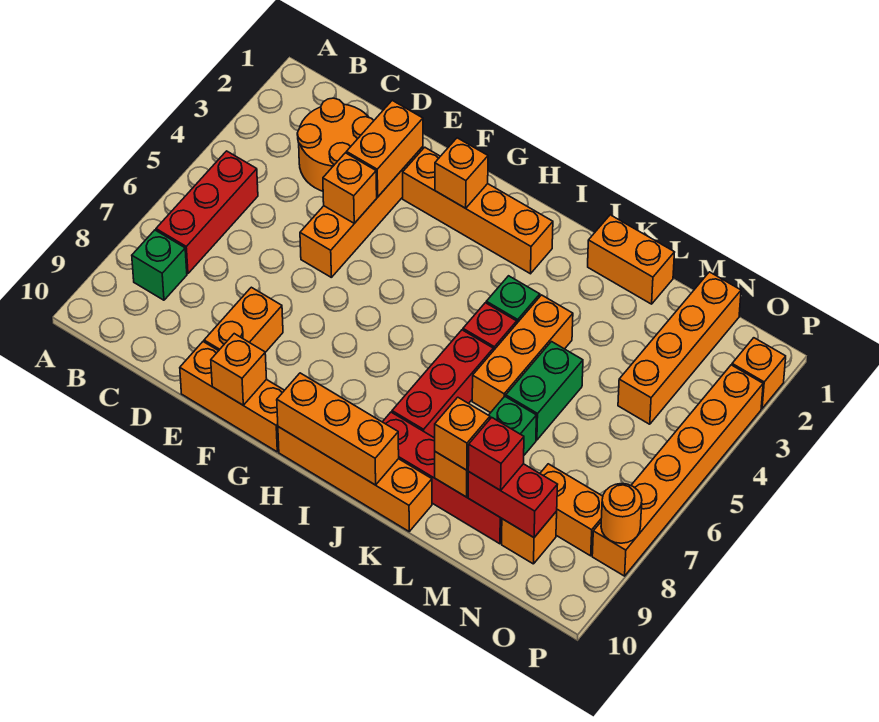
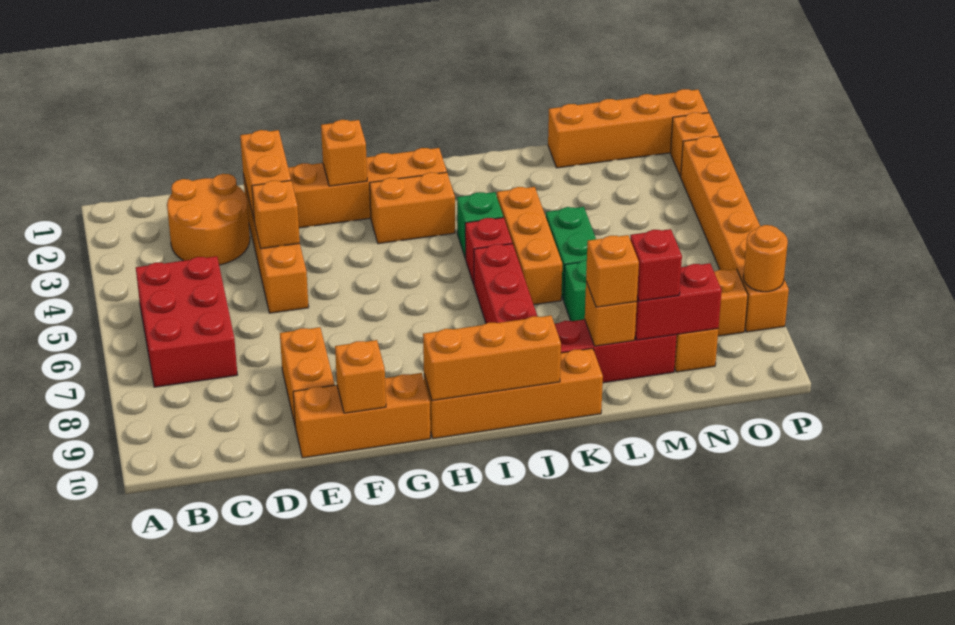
red brick B5:B7 level 1 -> red brick B5:C7 level 1
green brick B8 level 1 -> none
orange brick K1:L1 level 1 -> orange brick H3:I3 level 1
orange brick N1:N4 level 1 -> orange brick M1:P1 level 1

